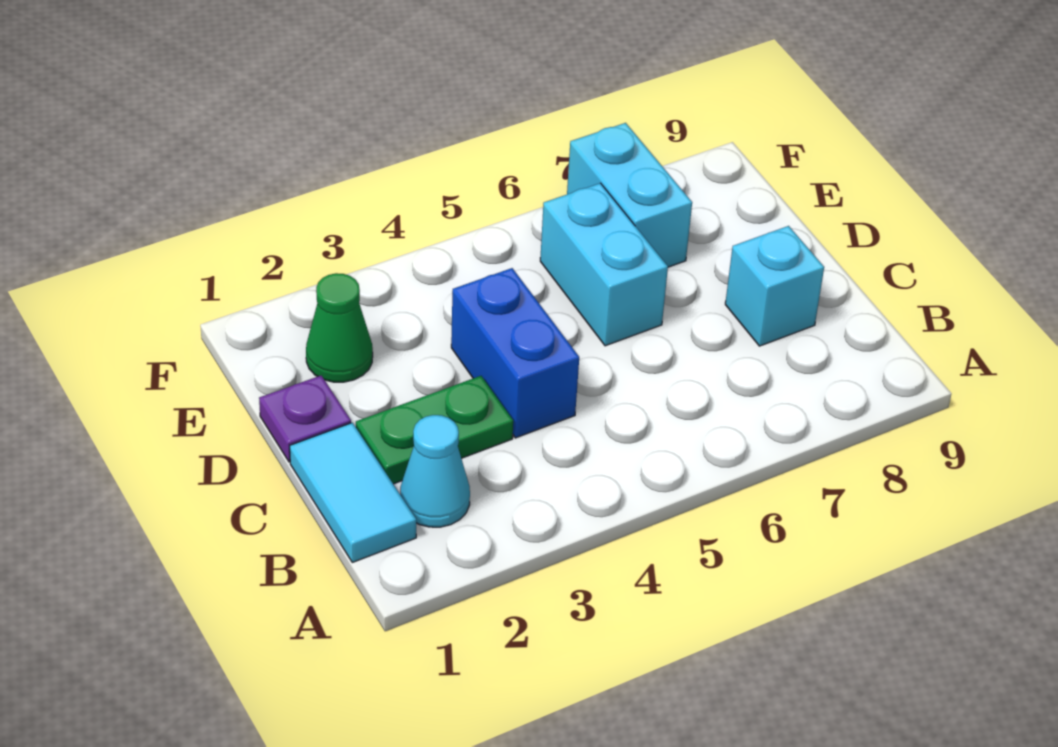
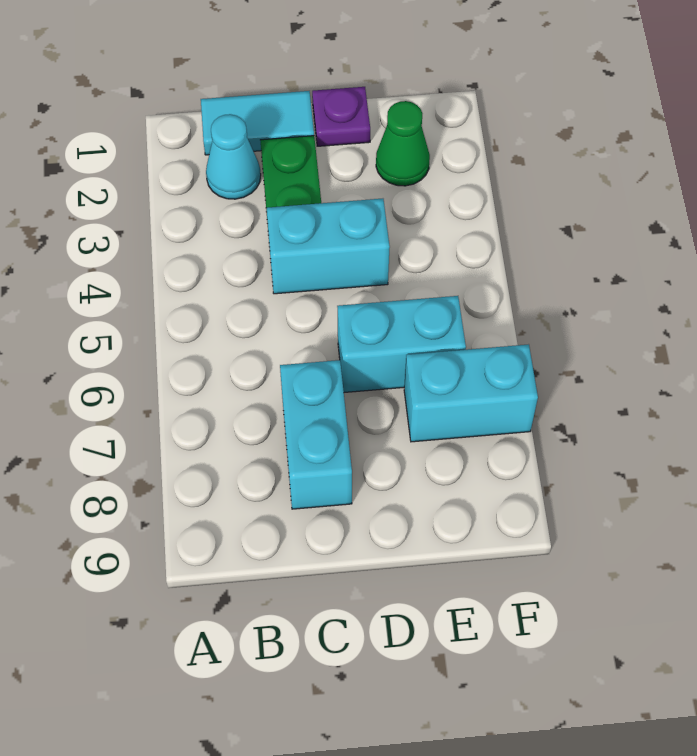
blue brick C4:D4 level 1 -> cyan brick C4:D4 level 1
cyan brick C8 level 1 -> cyan brick C7:C8 level 1

